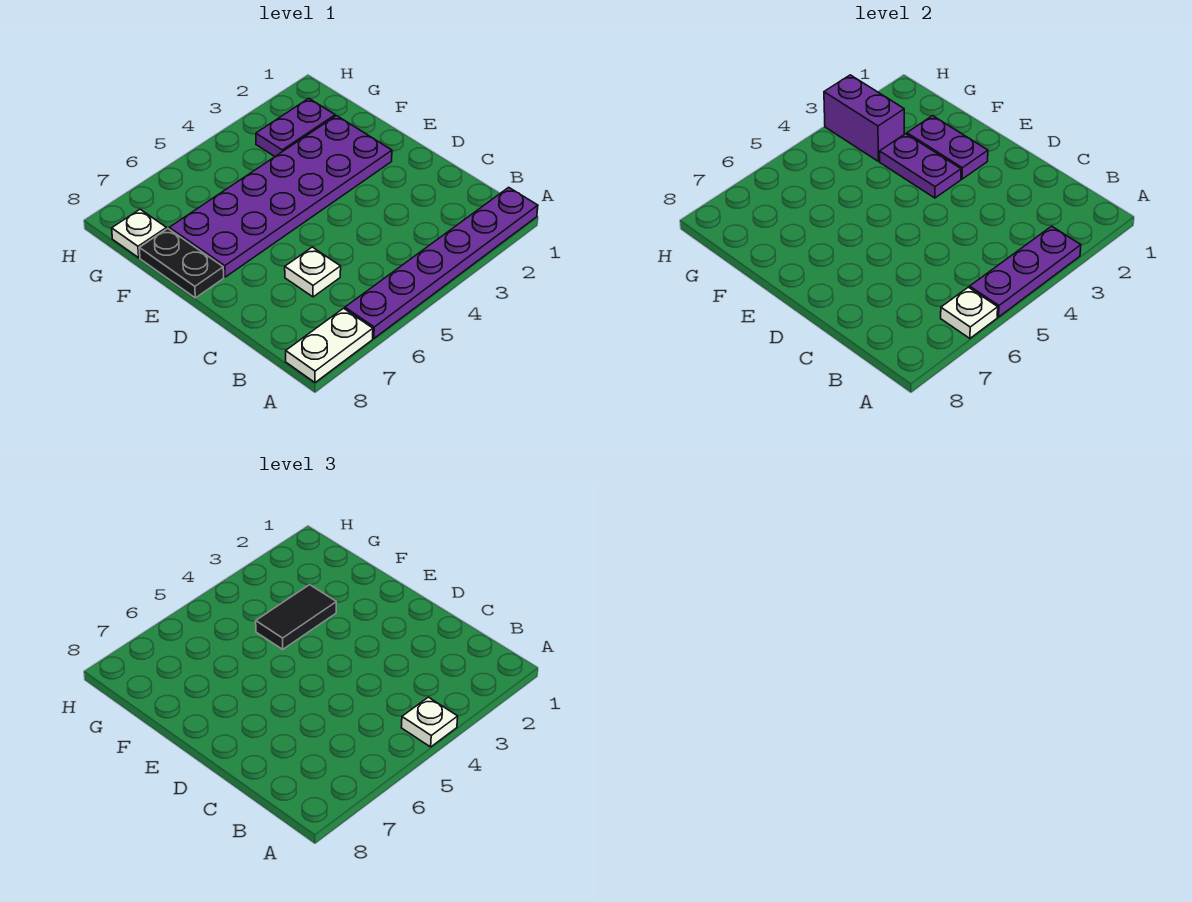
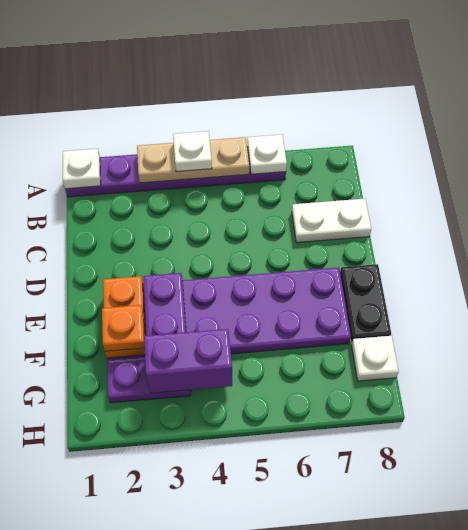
purple plate A3:A5 level 2 -> tan plate A3:A5 level 2
white plate A7:A8 level 1 -> white plate C7:C8 level 1
white plate C6 level 1 -> white plate A1 level 2
purple plate E2:F2 level 2 -> orange plate E2:F2 level 2
none -> orange plate F2 level 3
black tile F3:F4 level 3 -> none
purple brick G3:H3 level 2 -> purple brick G3:G4 level 2

